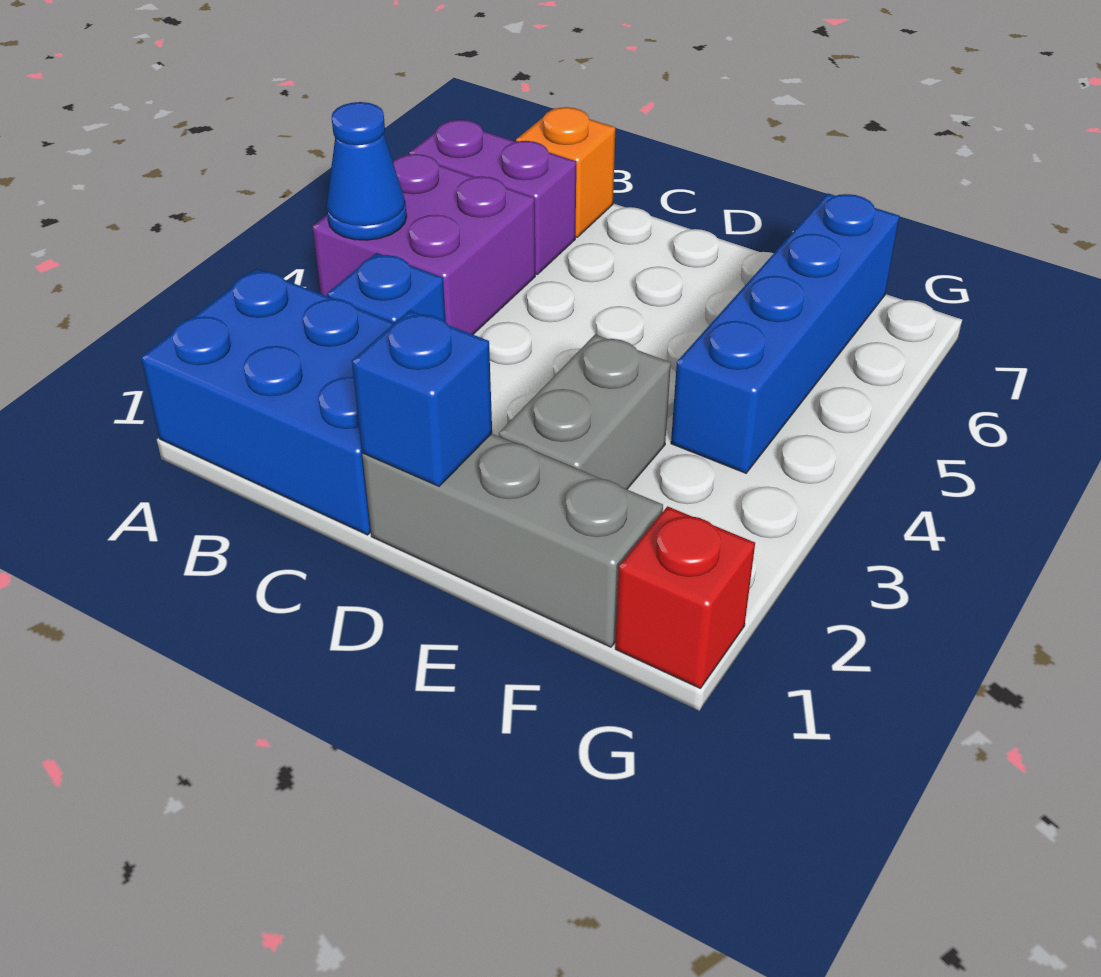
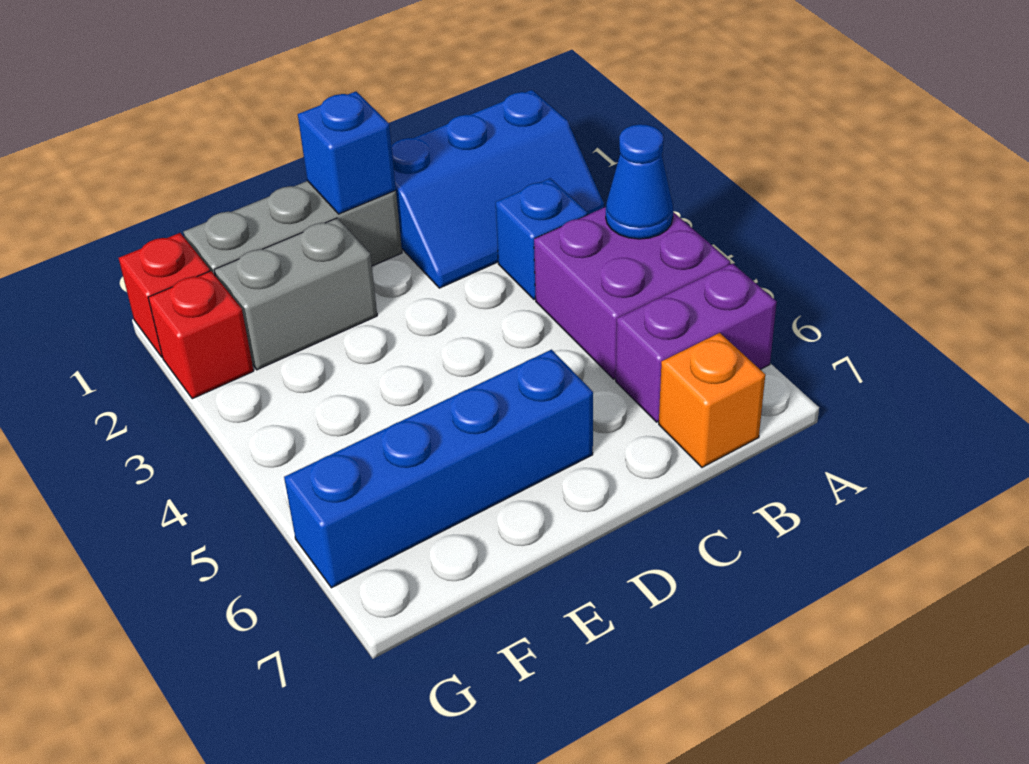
blue brick A1:C2 level 1 -> blue slope A1:C2 level 1 top 1
grey brick E2:E3 level 1 -> grey brick E2:F2 level 1
blue brick F4:F7 level 1 -> blue brick D6:G6 level 1
none -> red brick G2 level 1

